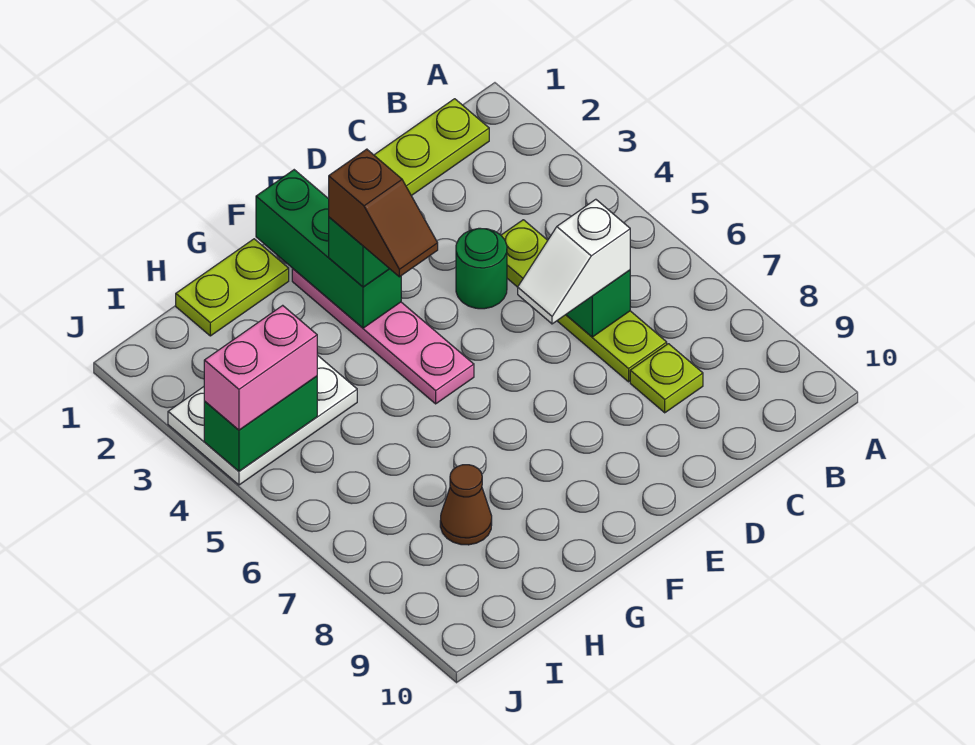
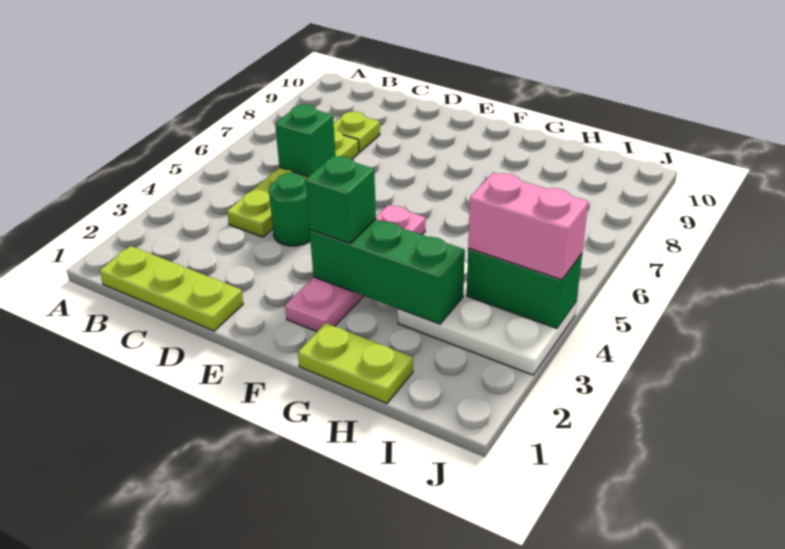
white slope C6:D6 level 3 top C -> none
green brick F1:F3 level 2 -> green brick F3:H3 level 2
brown slope F3:F4 level 4 top 3 -> none
brown cone H8 level 1 -> none

